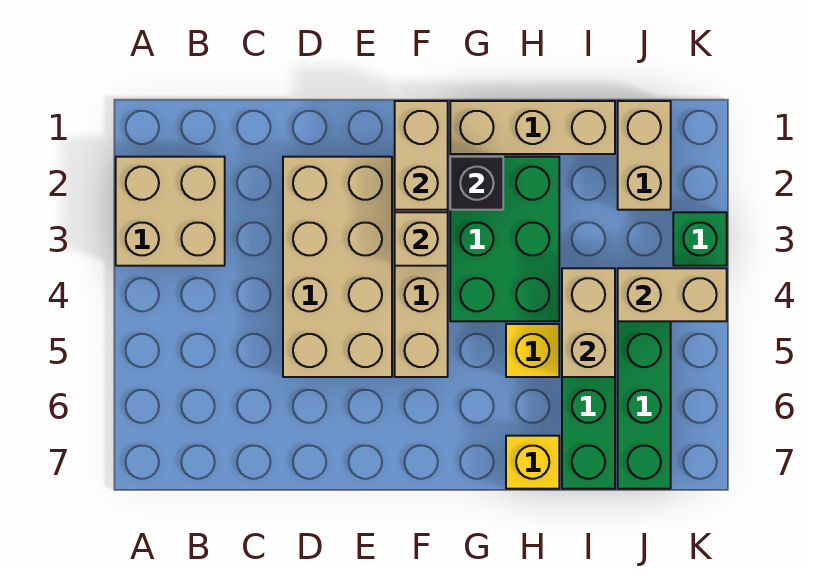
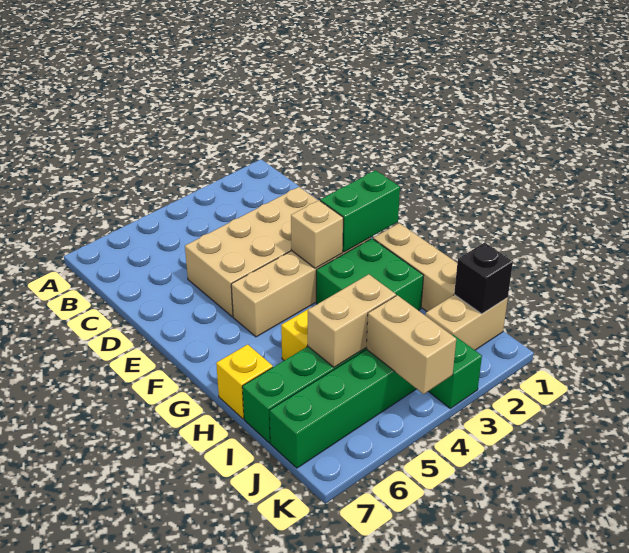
tan brick A2:B3 level 1 -> none
tan brick F1:F2 level 2 -> green brick F1:F2 level 2
green brick G2:H4 level 1 -> green brick G2:H3 level 1
black brick G2 level 2 -> black brick J1 level 2

